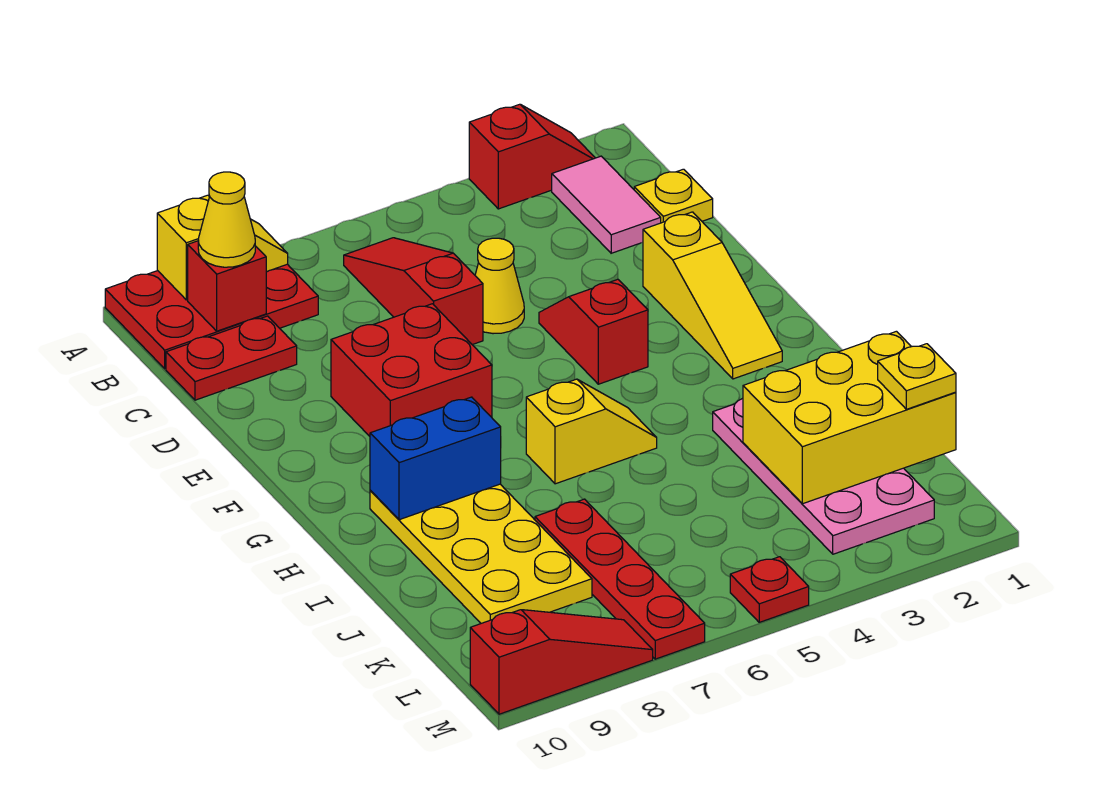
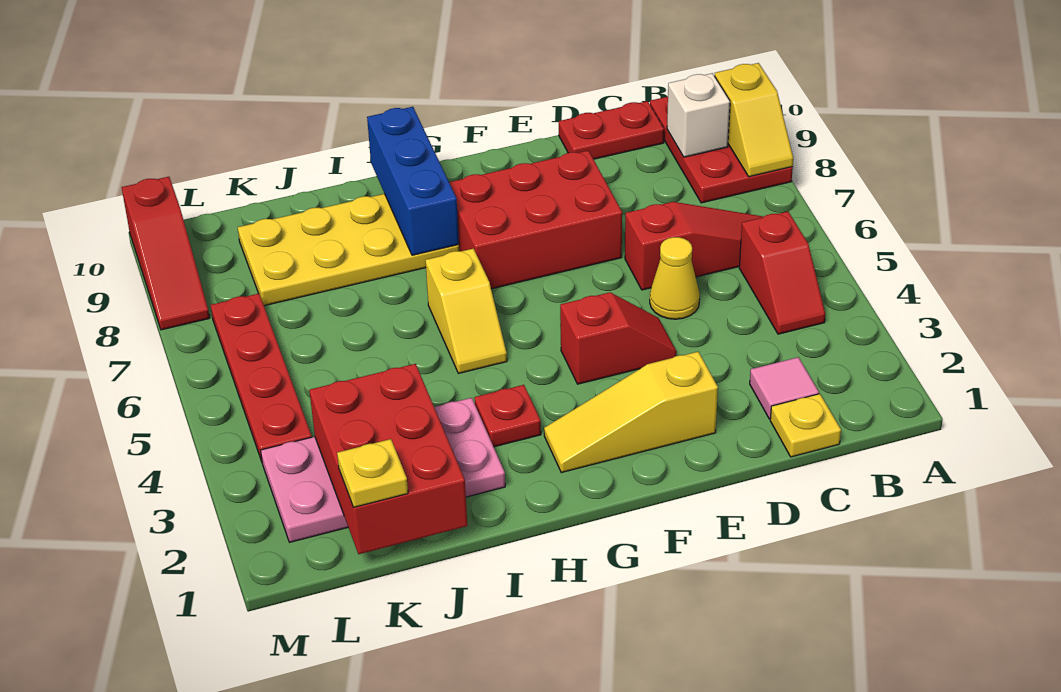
red slope A2:A3 level 1 top 3 -> red slope B4:B5 level 1 top 5
pink tile B2:C2 level 1 -> pink tile C2 level 1
red brick B9 level 2 -> white brick B9 level 2
yellow cone B9 level 3 -> none
red plate C9:C10 level 1 -> red plate C10:D10 level 1
red brick E7:F8 level 1 -> red brick E7:G8 level 1
blue brick H8:H9 level 2 -> blue brick H8:H10 level 2
yellow brick J1:K3 level 2 -> red brick J1:K3 level 2
red plate J7:M7 level 1 -> red plate L4:L7 level 1
red plate M5 level 1 -> red plate H3 level 1

